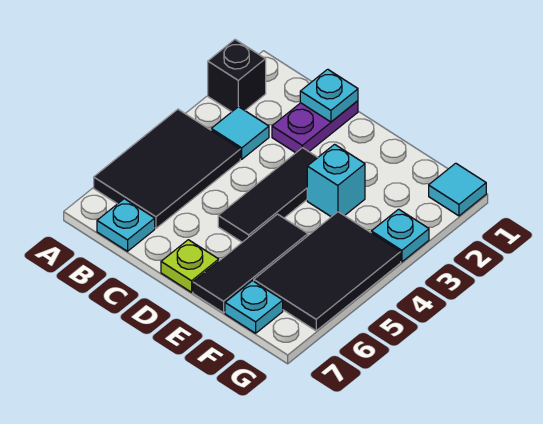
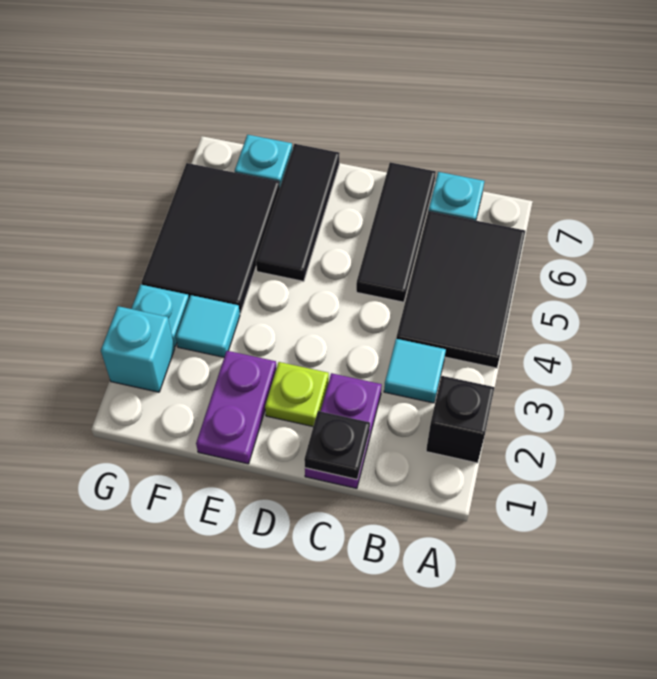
cyan plate C1 level 2 -> black plate C1 level 2
black tile D3:D5 level 1 -> black tile C5:C7 level 1
lime plate D7 level 1 -> lime plate D2 level 1
none -> purple plate E1:E2 level 1
cyan brick E3 level 1 -> cyan brick G2 level 1
cyan tile G1 level 1 -> cyan tile F3 level 1

